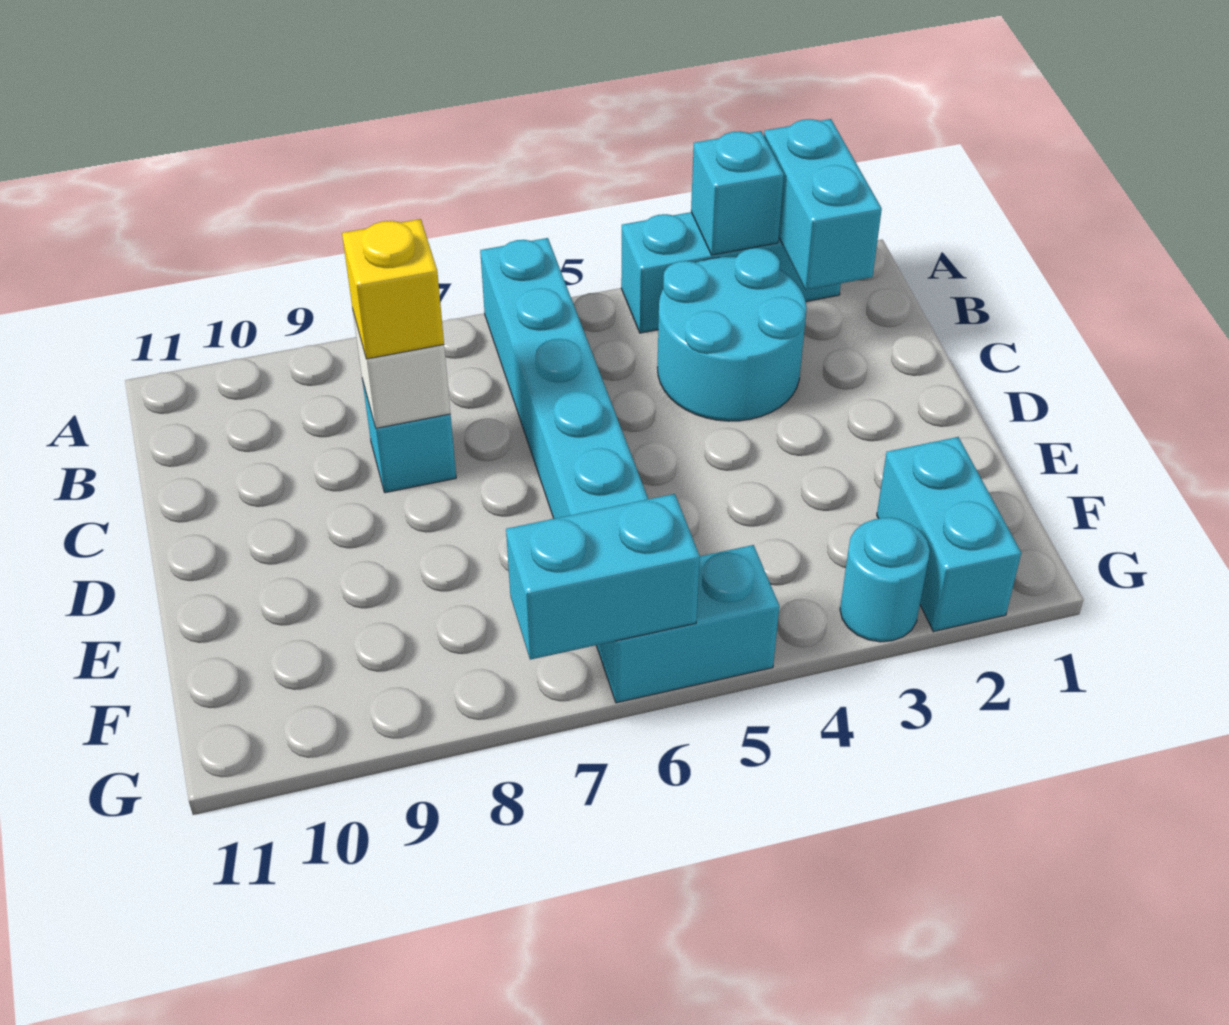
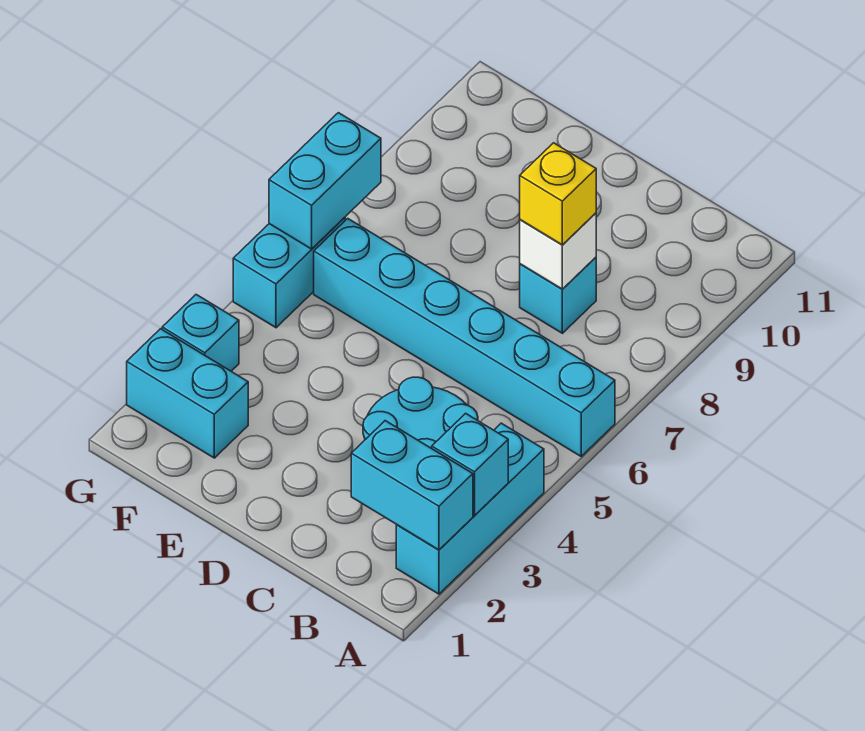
cyan round brick G3 level 1 -> cyan brick G3 level 1

